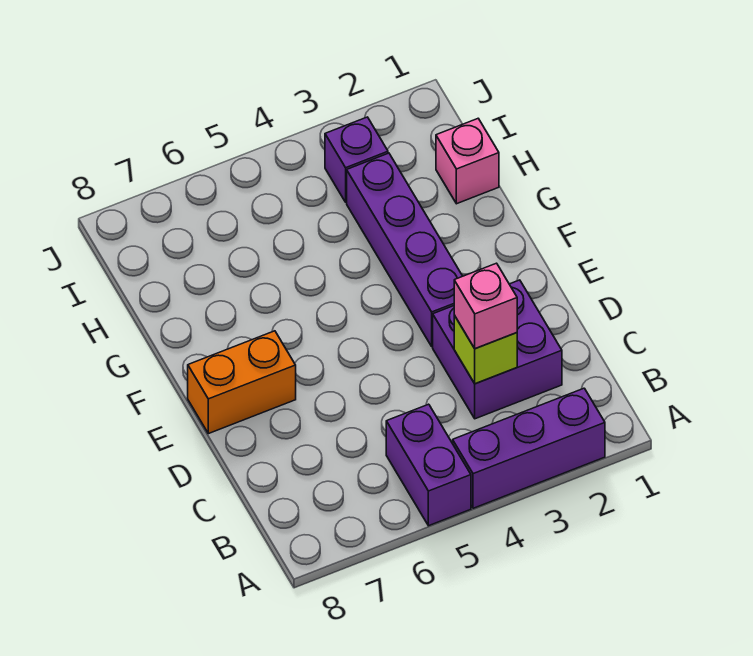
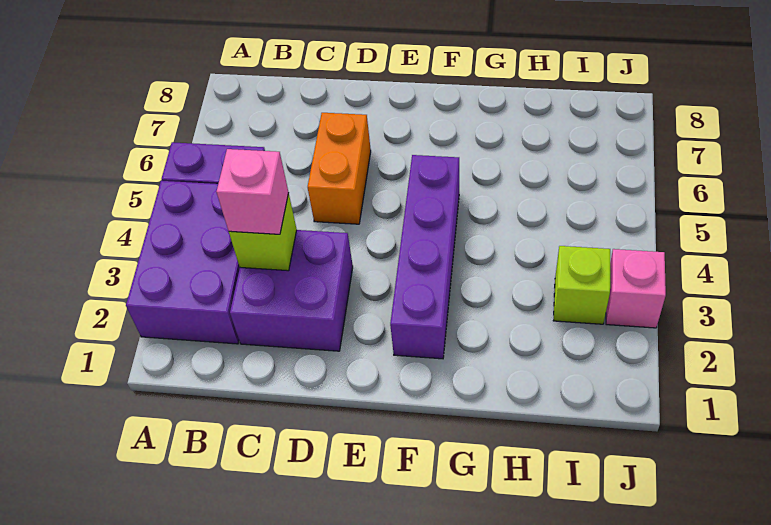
purple brick A2:A4 level 1 -> purple brick A2:B4 level 1
purple brick E3:H3 level 1 -> purple brick F2:F5 level 1
orange brick E7:E8 level 1 -> orange brick D5:D6 level 1
pink brick H1 level 1 -> pink brick J3 level 1
purple brick I3 level 1 -> lime brick I3 level 1

